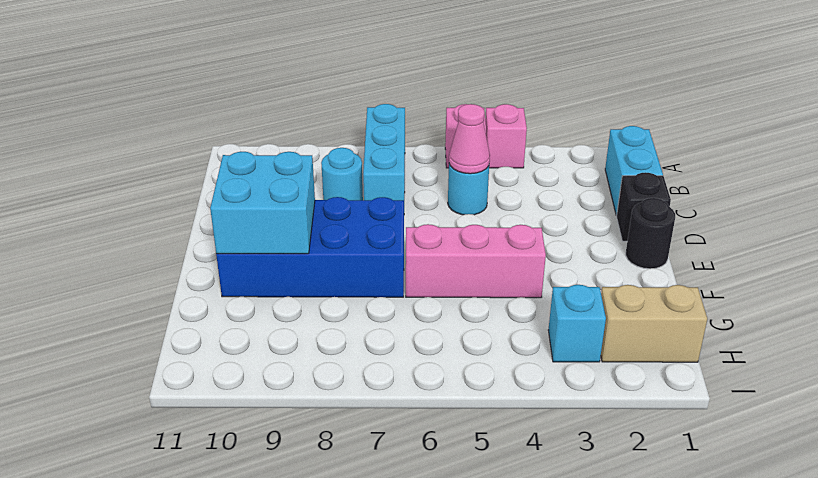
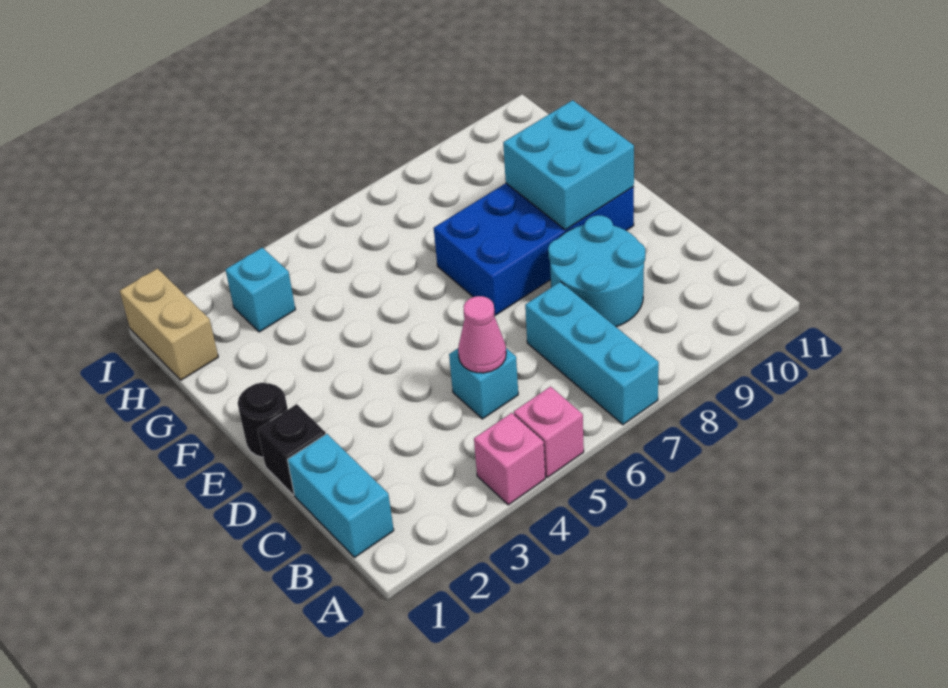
cyan round brick C5 level 1 -> cyan brick C5 level 1
cyan round brick C8 level 1 -> cyan round brick C8:D9 level 1
pink brick F4:F6 level 1 -> none
tan brick H1:H2 level 1 -> tan brick H1:I1 level 1

